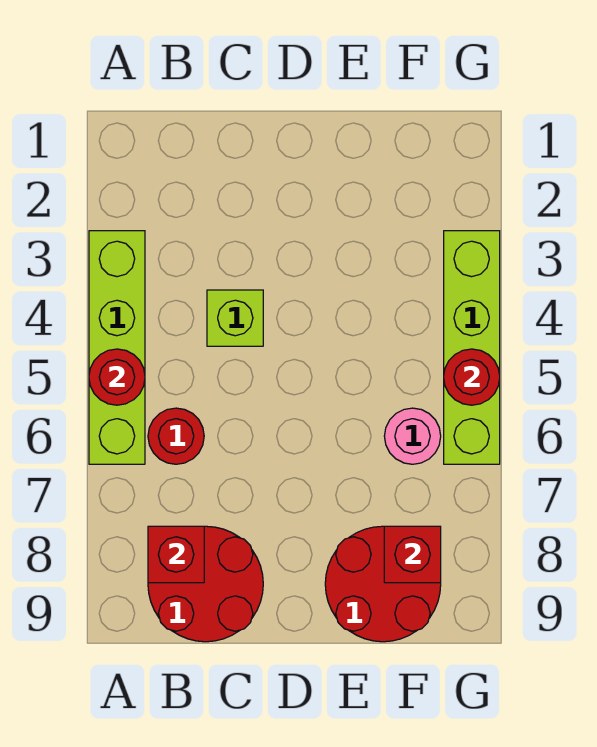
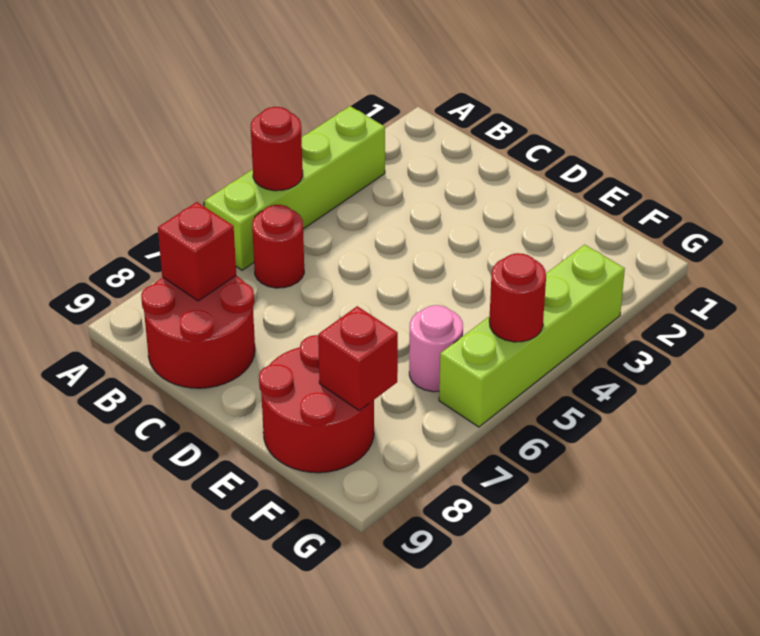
lime brick C4 level 1 -> none

